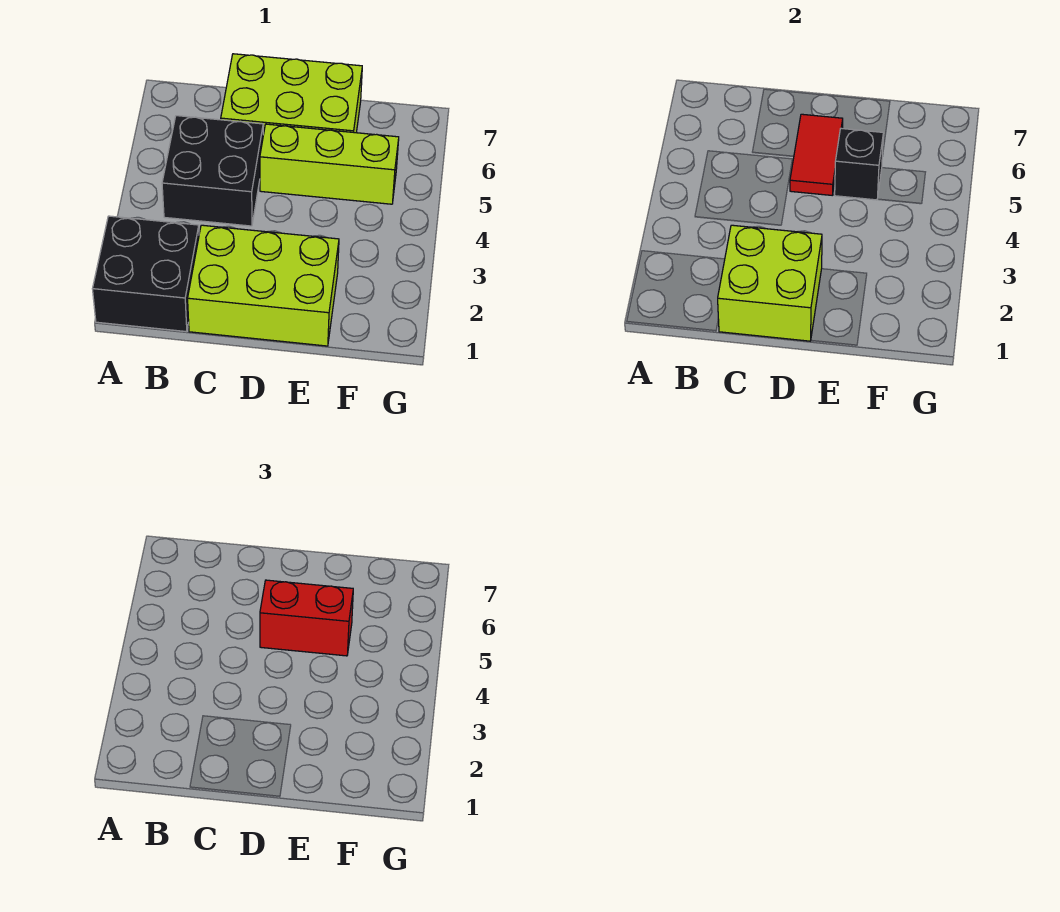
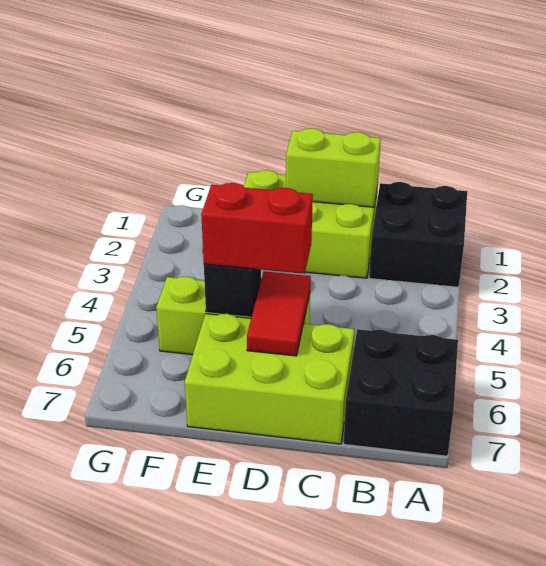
black brick B4:C5 level 1 -> black brick A6:B7 level 1
lime brick C1:D2 level 2 -> lime brick C1:D1 level 2

